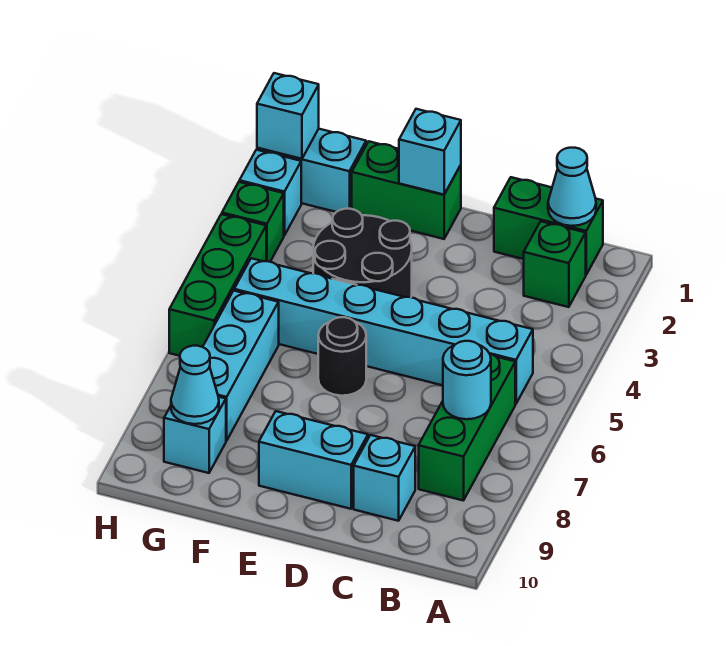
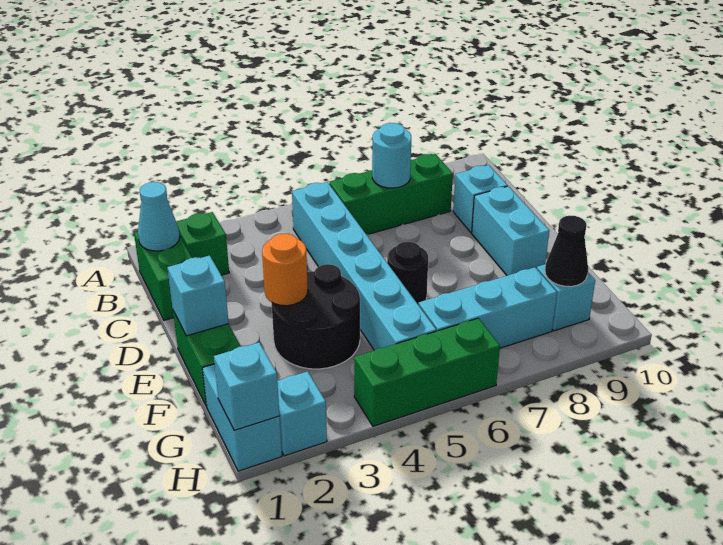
none -> orange round brick E3 level 2
cyan cone G9 level 2 -> black cone G9 level 2
green brick H3 level 1 -> none

